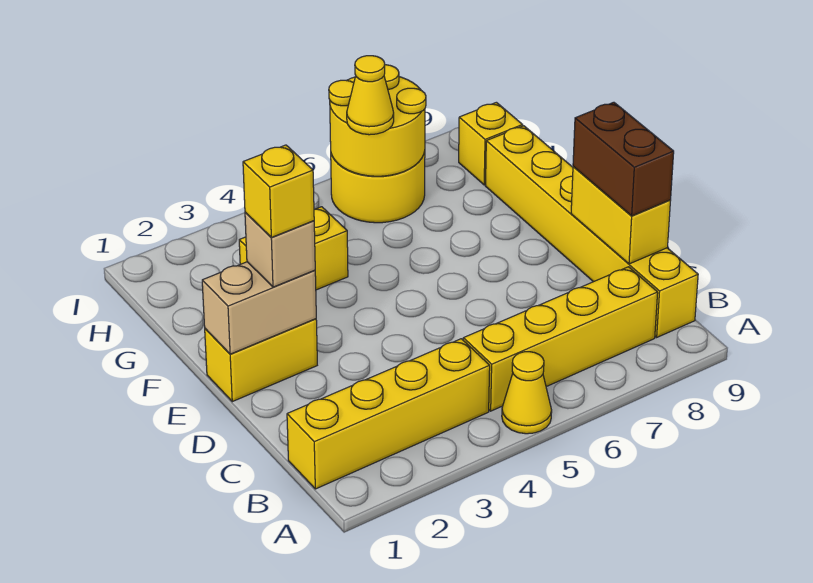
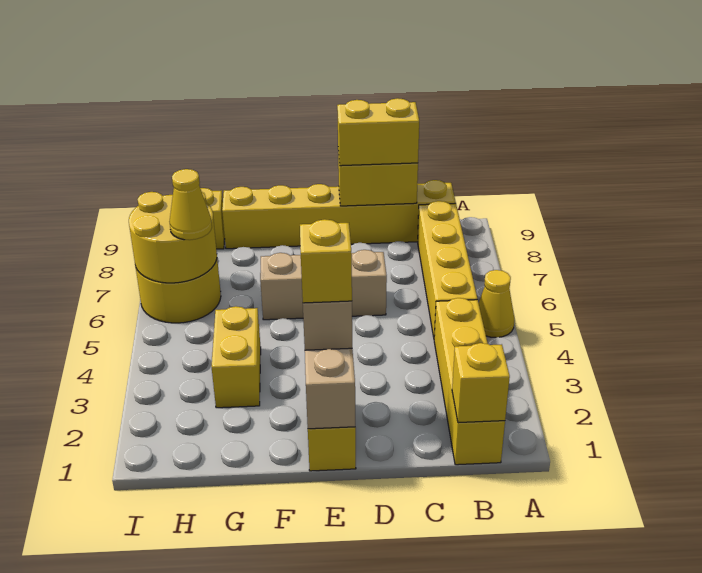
none -> yellow brick B1 level 2
brown brick C9:D9 level 3 -> yellow brick C9:D9 level 3
none -> tan brick D6:F6 level 1

